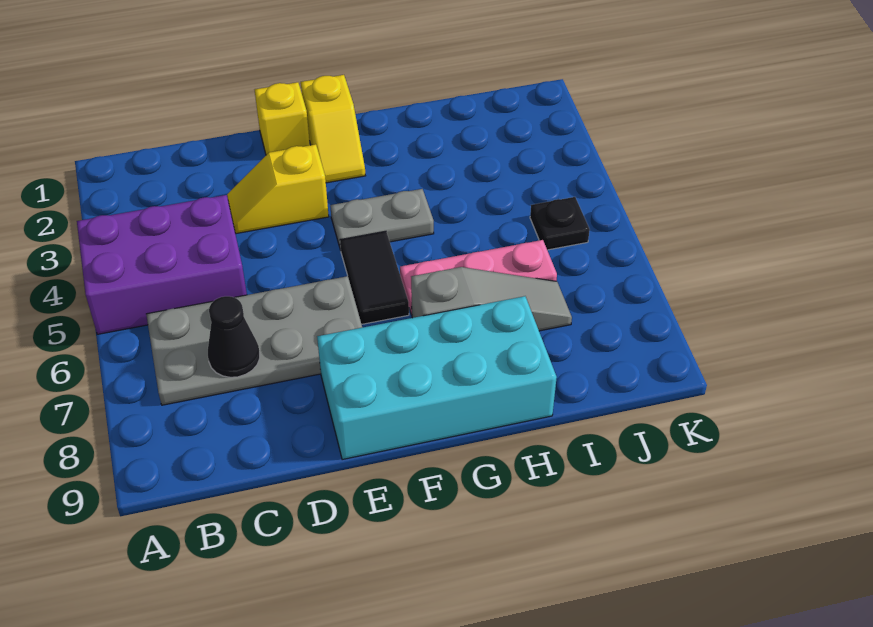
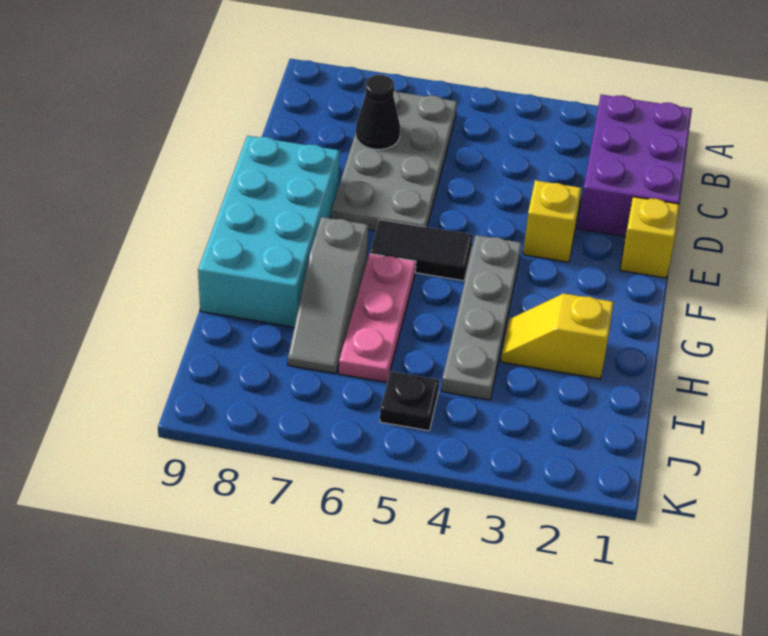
purple brick A4:C5 level 1 -> purple brick B1:D2 level 1
yellow slope F1:F2 level 1 top 1 -> yellow slope H2:H3 level 1 top 2
grey plate F4:G4 level 1 -> grey plate F4:I4 level 1

